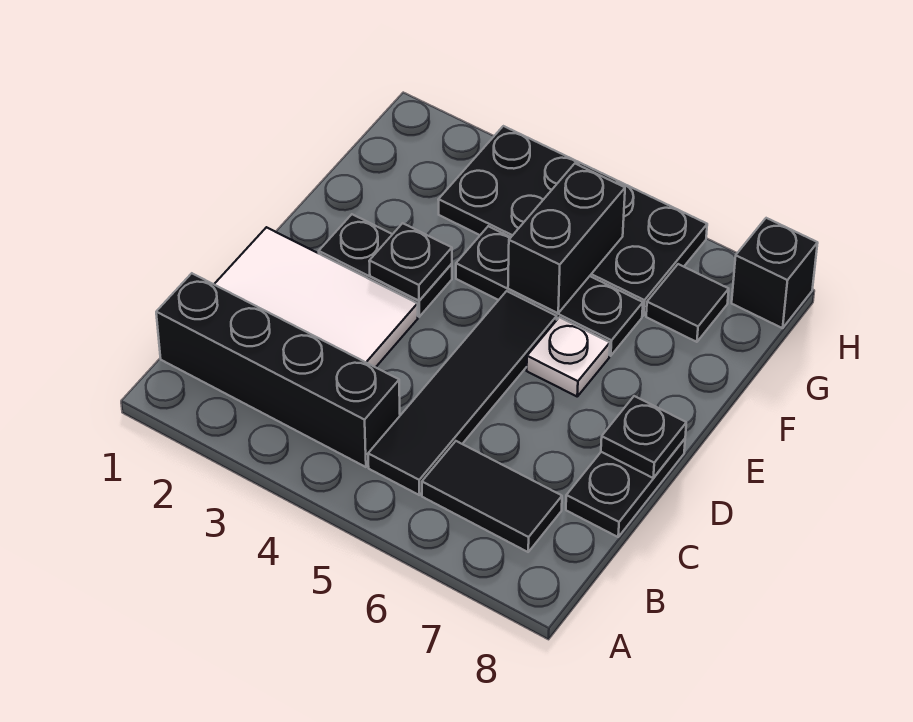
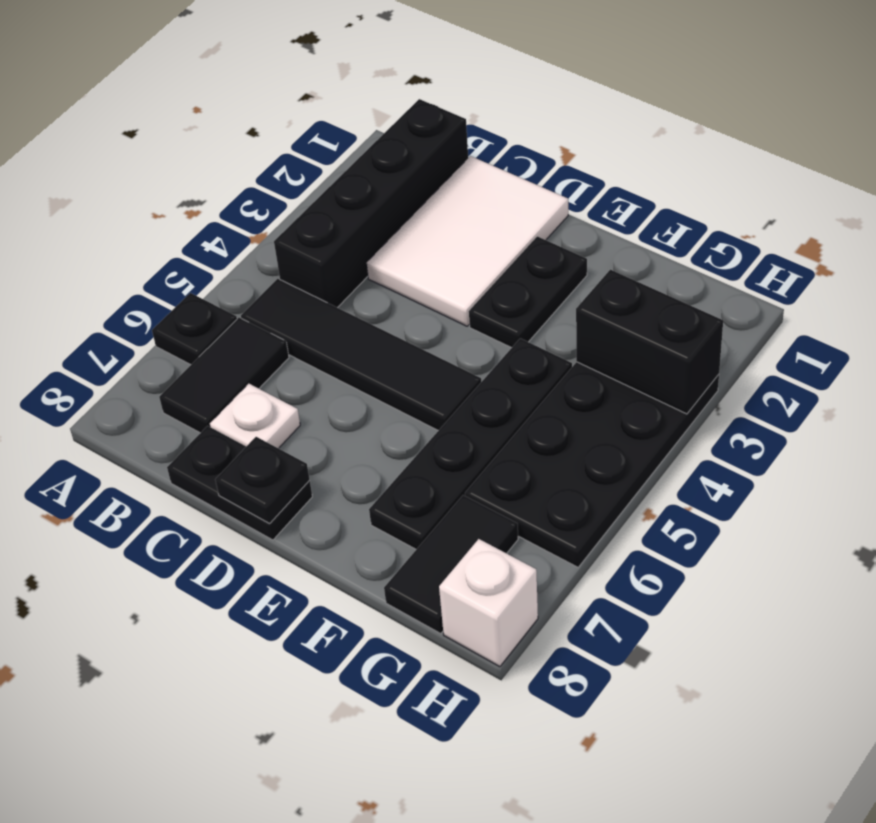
black plate E3 level 2 -> black plate A6 level 1
white plate E6 level 1 -> white plate C7 level 1
black plate F4:F6 level 1 -> black plate F4:F7 level 1
black brick F5:G5 level 2 -> black brick G3:H3 level 2
black tile G7 level 1 -> black tile G7:G8 level 1
black brick H8 level 1 -> white brick H8 level 1

